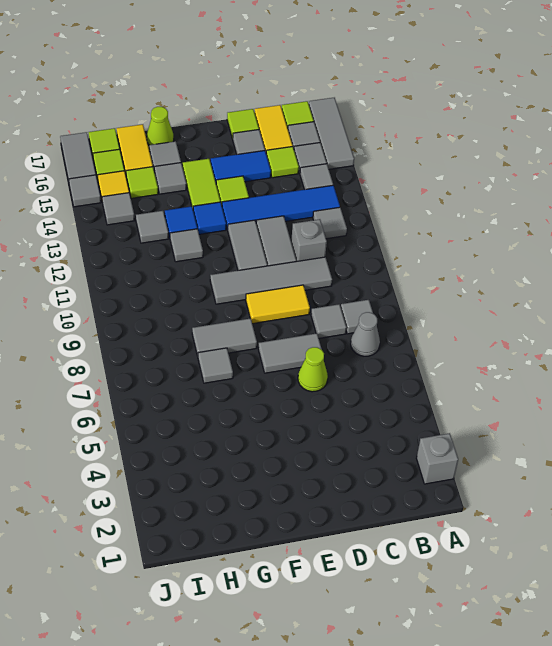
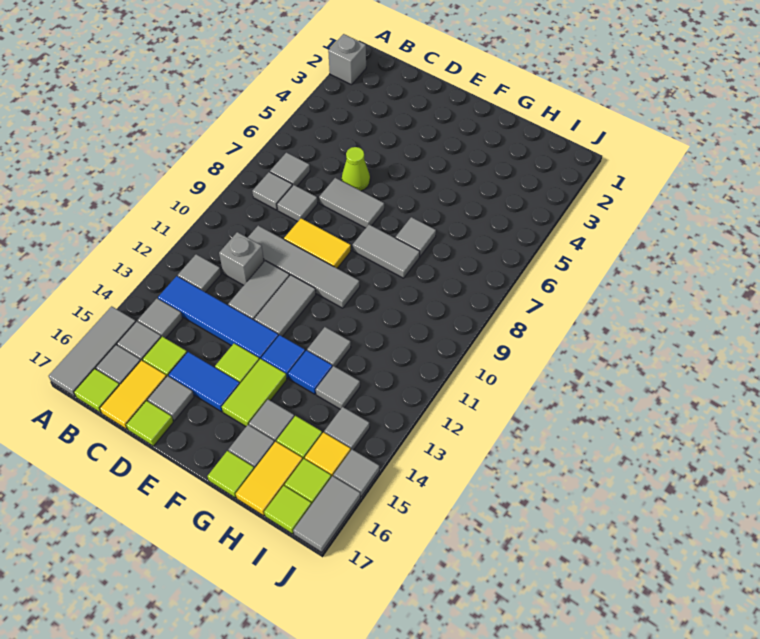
grey cone B7 level 1 -> grey tile B7 level 1
lime cone G17 level 1 -> lime tile G17 level 1

